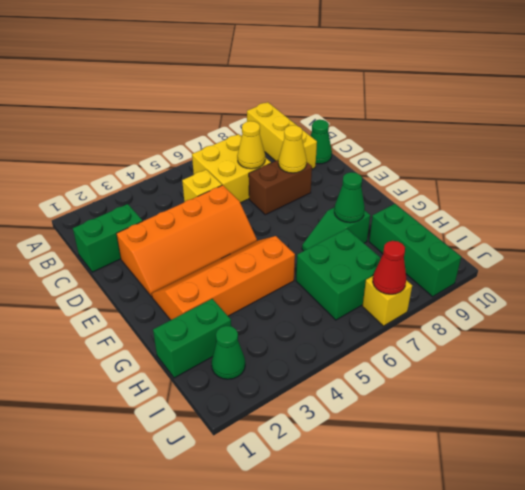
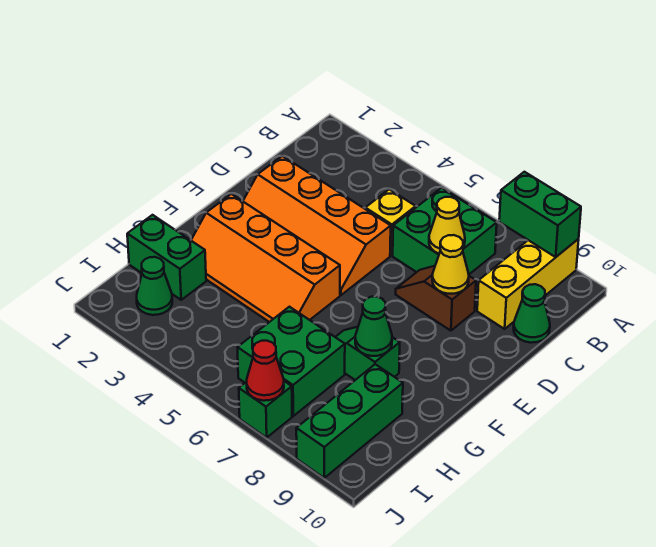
yellow brick B6:C7 level 1 -> green brick B6:C7 level 1
green brick C1:C2 level 1 -> green brick A8:A9 level 2
brown brick D7:D8 level 1 -> brown slope D7:D8 level 1 top 8
orange slope F2:G5 level 1 top G -> orange slope F2:G5 level 1 top F
yellow brick J7 level 1 -> green brick J7 level 1

